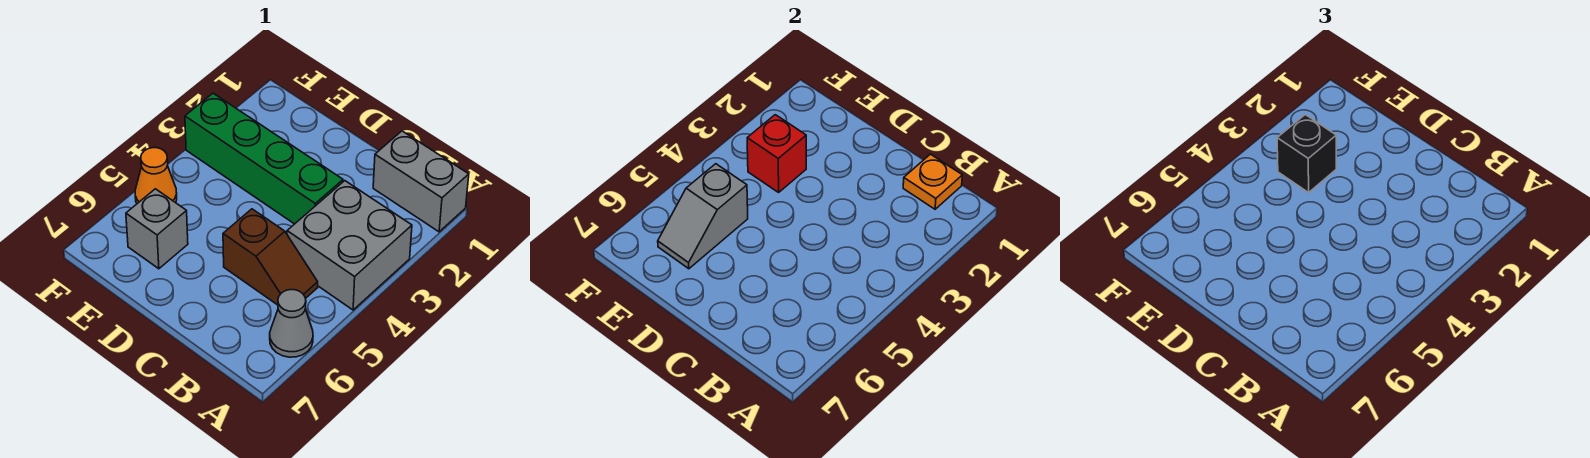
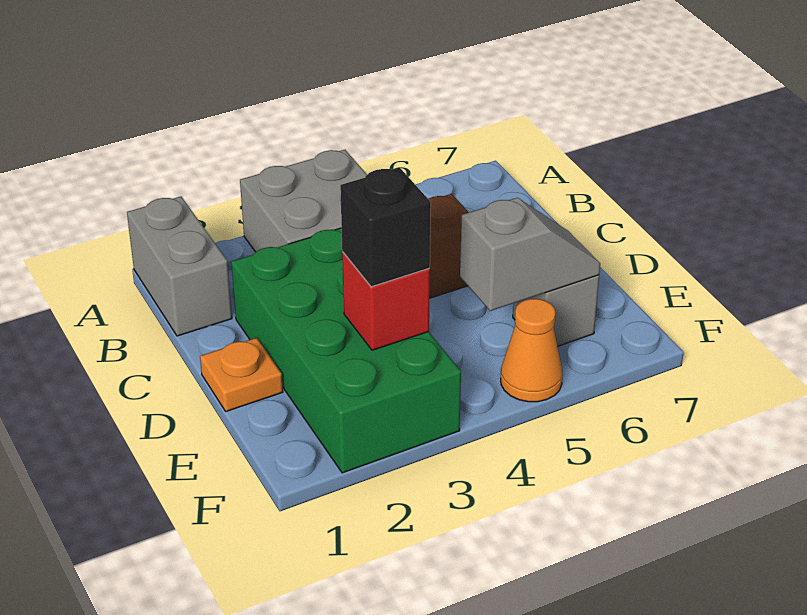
grey cone A6 level 1 -> none
orange plate B1 level 2 -> orange plate D1 level 1
green brick C3:F3 level 1 -> green brick C2:F3 level 1

